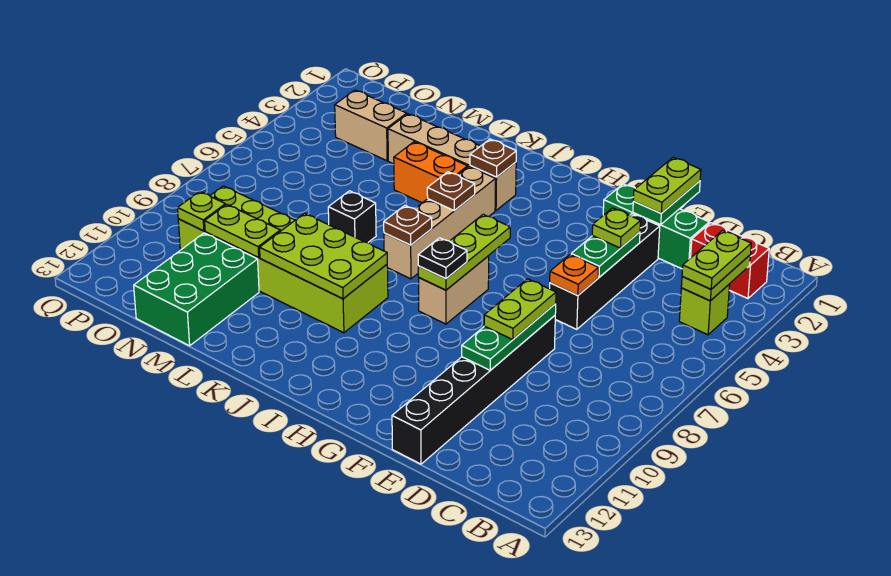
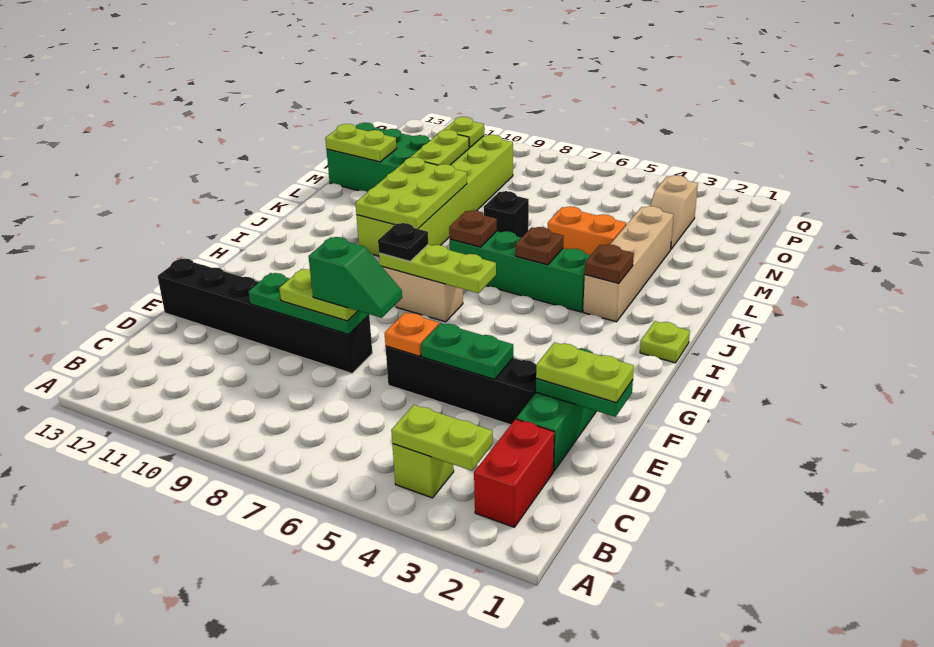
lime plate B3:B4 level 3 -> lime plate M12:M13 level 2
lime plate E4 level 3 -> lime plate I1 level 1
none -> green slope E7:E8 level 4 top 8
tan brick J4:J7 level 1 -> green brick J4:J7 level 1
orange brick K4:L4 level 1 -> orange brick L4:L5 level 1
tan brick N3:O3 level 1 -> tan slope N3:O3 level 1 top O

